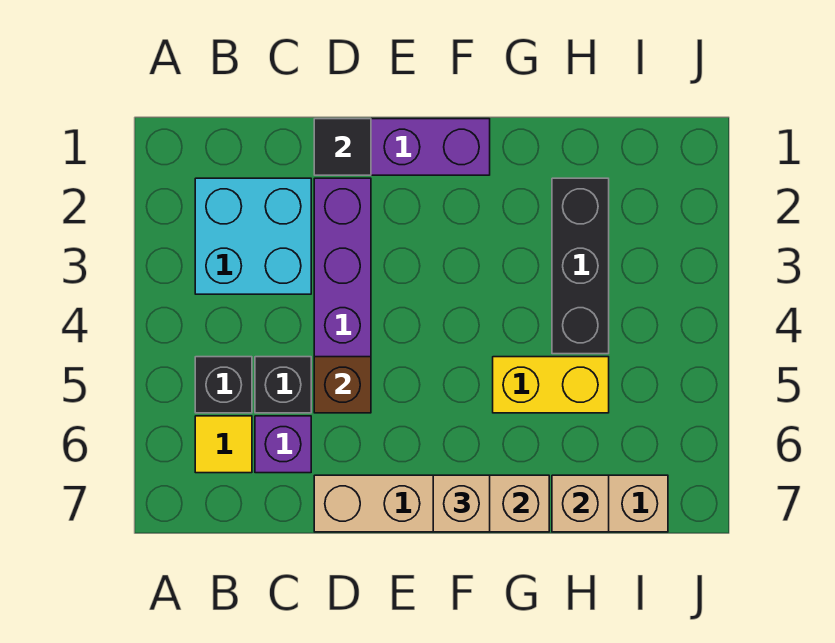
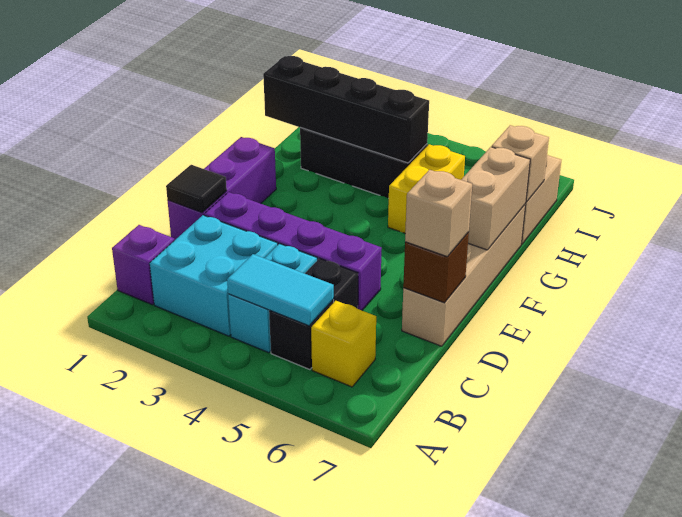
none -> cyan brick B4:C4 level 1
none -> cyan tile B4:B5 level 2
yellow tile B6 level 1 -> yellow brick B6 level 1
purple brick C6 level 1 -> purple brick B1 level 1
brown brick D5 level 2 -> brown brick D7 level 2
tan brick F7 level 3 -> tan brick D7 level 3
none -> black brick H1:H4 level 2

